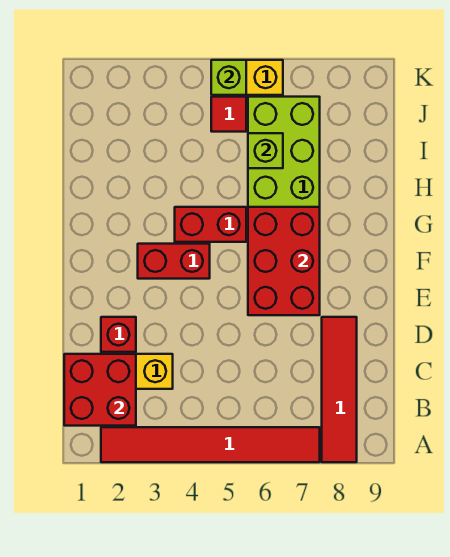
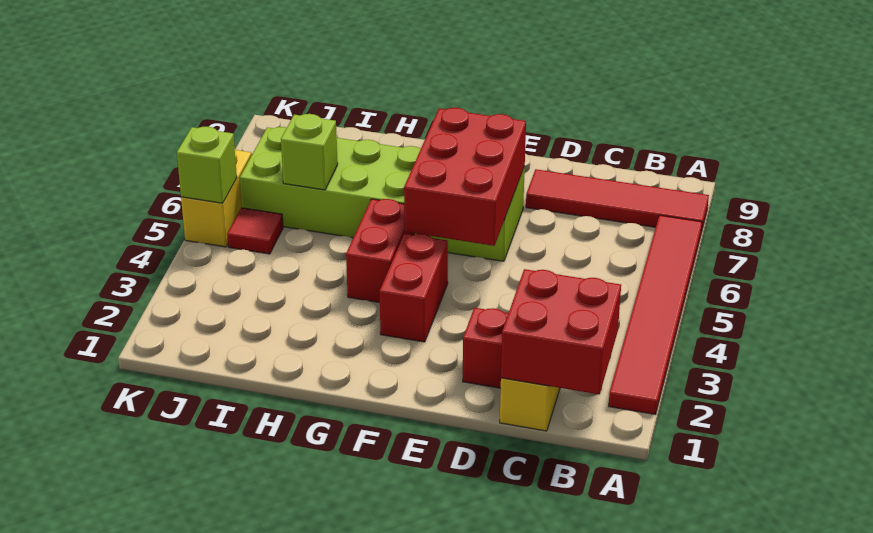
red brick E6:G7 level 2 -> red brick E5:F7 level 2

